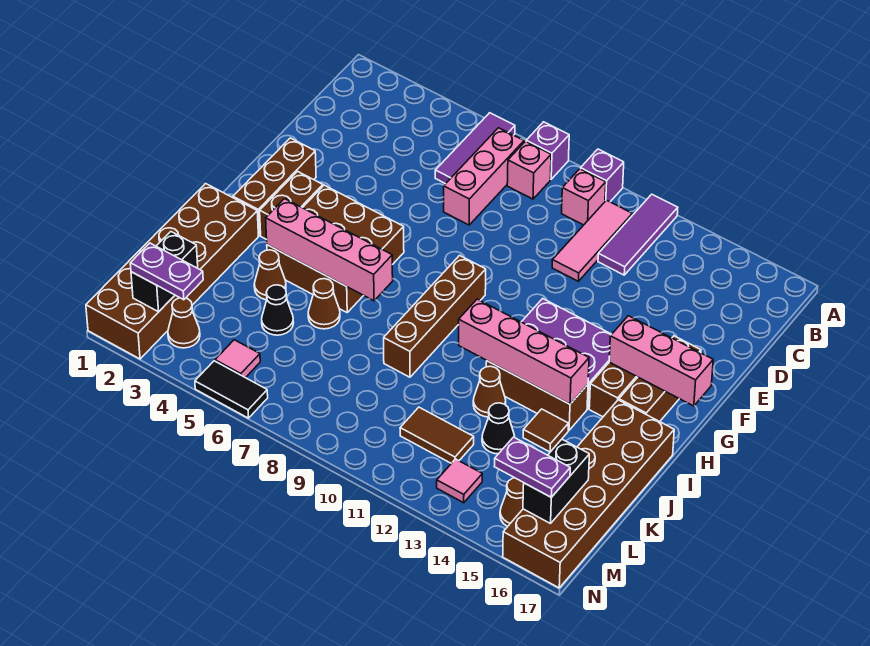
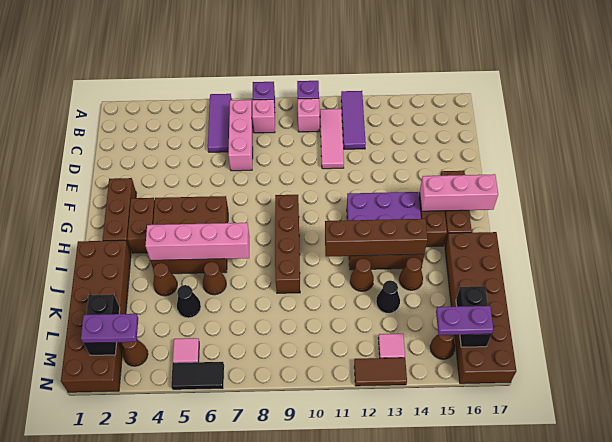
pink brick I11:I14 level 2 -> brown brick I11:I14 level 2
brown tile J14 level 1 -> brown cone J14 level 1
brown tile L11:L12 level 1 -> brown tile N12:N13 level 1

